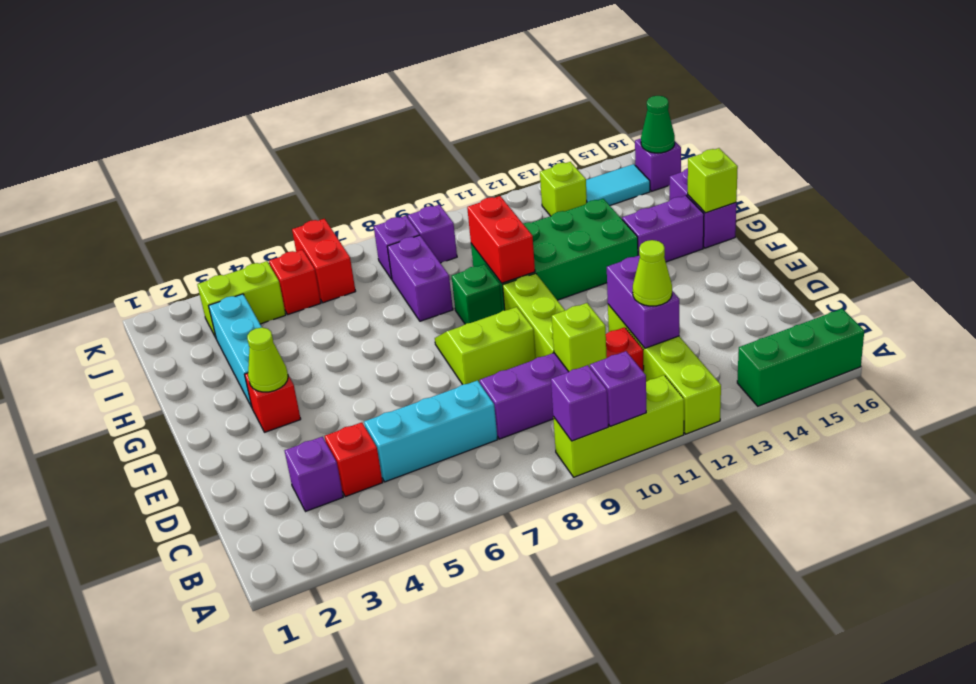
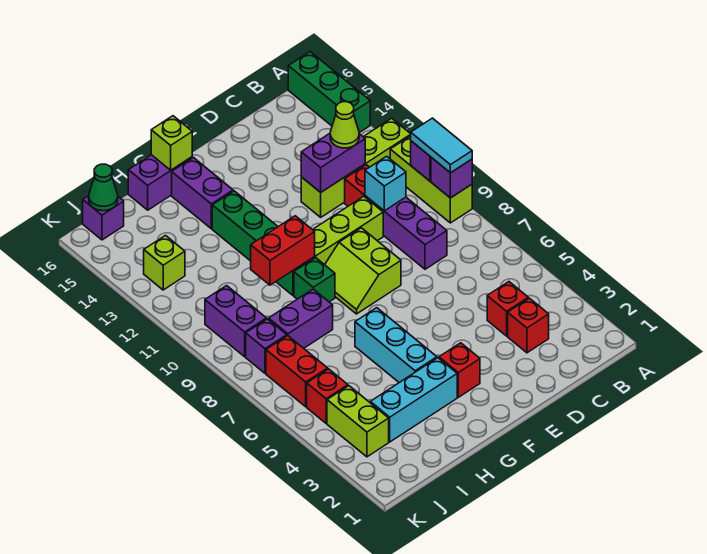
purple brick C3 level 1 -> red brick C3 level 1
cyan brick C5:C7 level 1 -> cyan brick G4:G6 level 1
lime brick C10 level 2 -> cyan brick C10 level 2
lime cone F3 level 2 -> none
green brick G10:H13 level 1 -> green brick G10:G13 level 1
red brick J6:K6 level 1 -> red brick J6:J7 level 1
purple brick J9 level 1 -> purple brick J9:J10 level 1
cyan tile J14:J15 level 1 -> cyan tile A9:A10 level 3

